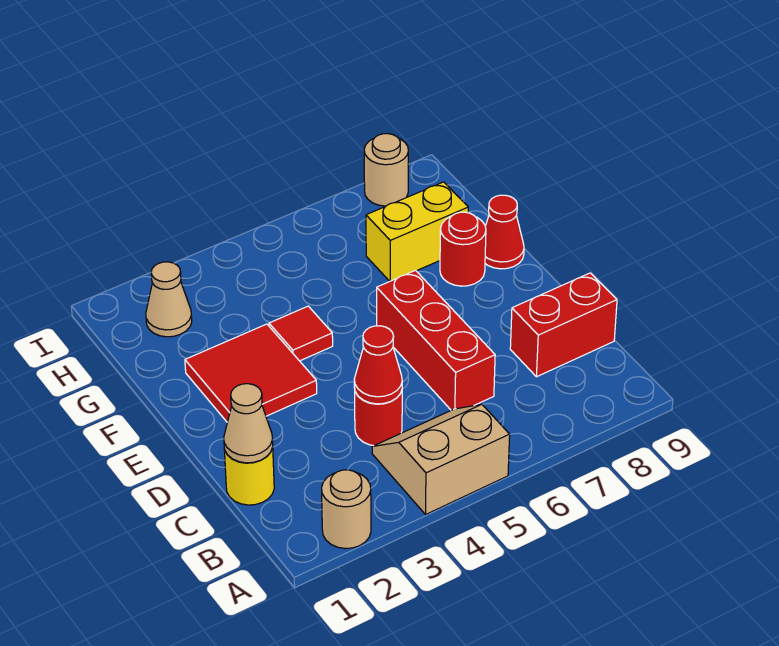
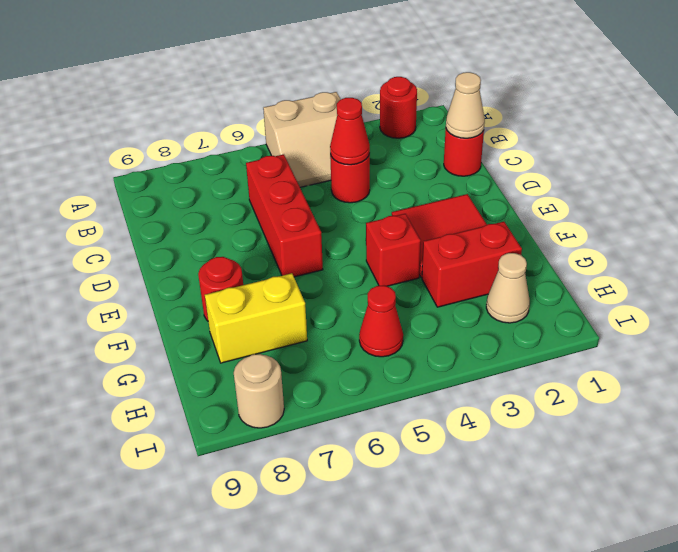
tan round brick A2 level 1 -> red round brick A2 level 1
yellow round brick C1 level 1 -> red round brick C1 level 1
red brick C8:C9 level 1 -> red brick G2:G3 level 1
red tile F4 level 1 -> red brick F4 level 1
red cone F9 level 1 -> red cone H5 level 1

